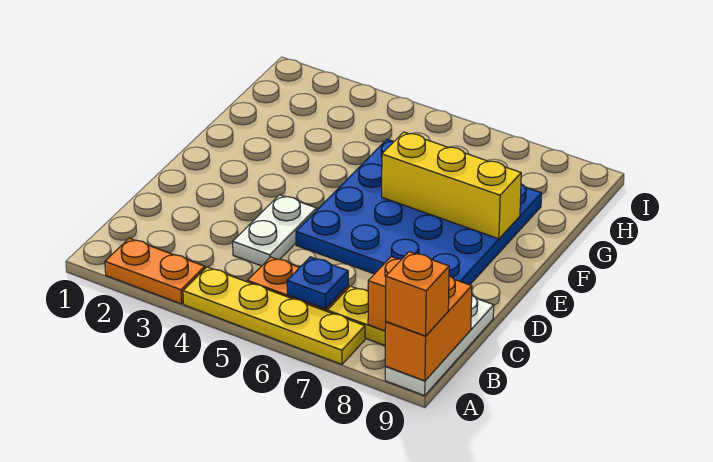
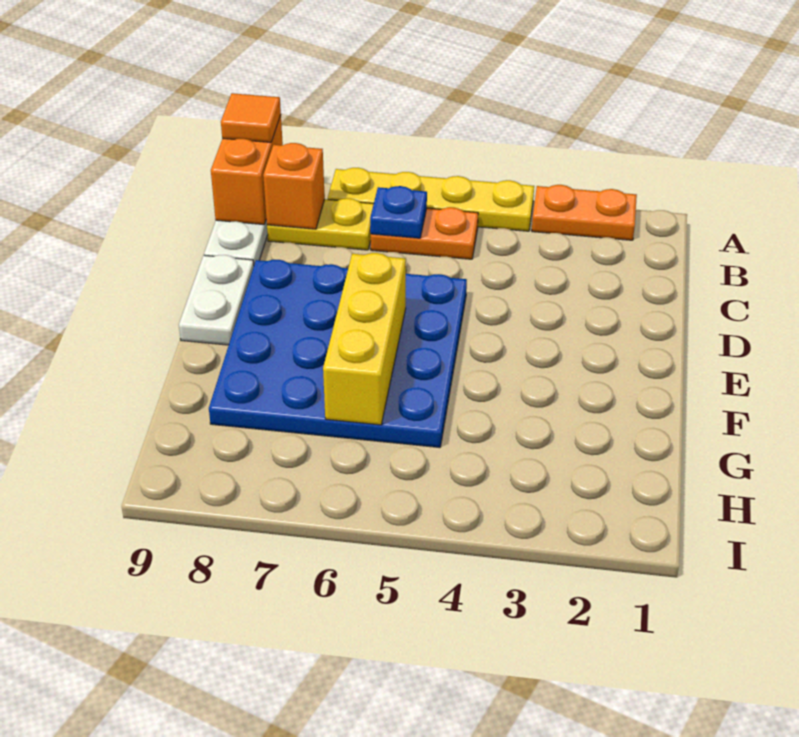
orange brick A9 level 3 -> orange tile A9 level 3
white plate C4:D4 level 1 -> white plate D9:E9 level 1
yellow brick F6:F8 level 2 -> yellow brick E6:G6 level 2

